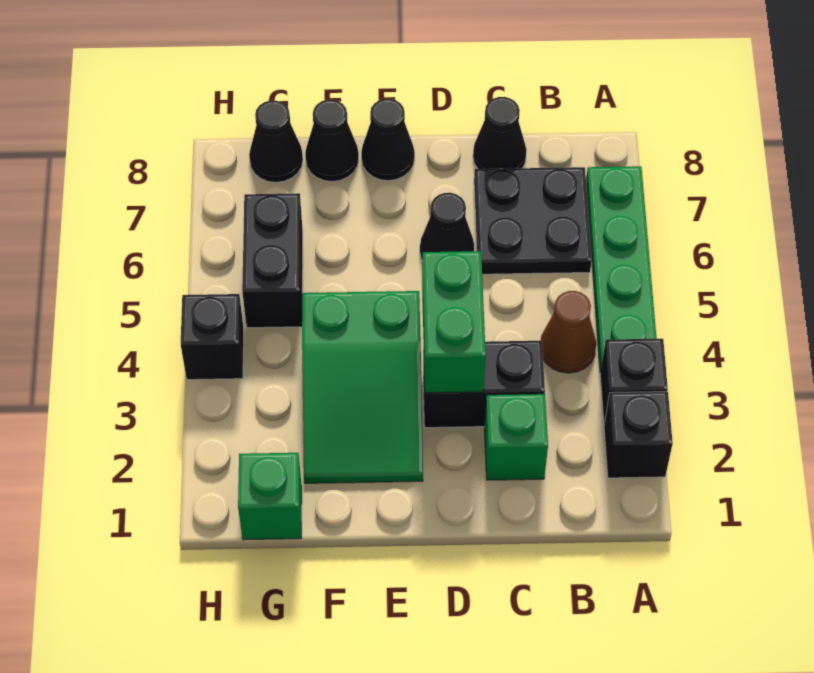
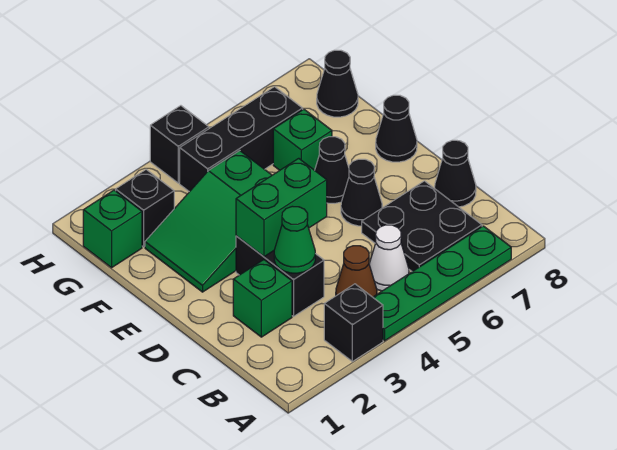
black brick A2 level 1 -> black brick G2 level 1
none -> white cone B5 level 1
none -> green cone C3 level 2
none -> green brick F6 level 1
black cone F8 level 1 -> black cone E6 level 1
black brick G5:G6 level 1 -> black brick G4:G6 level 1

